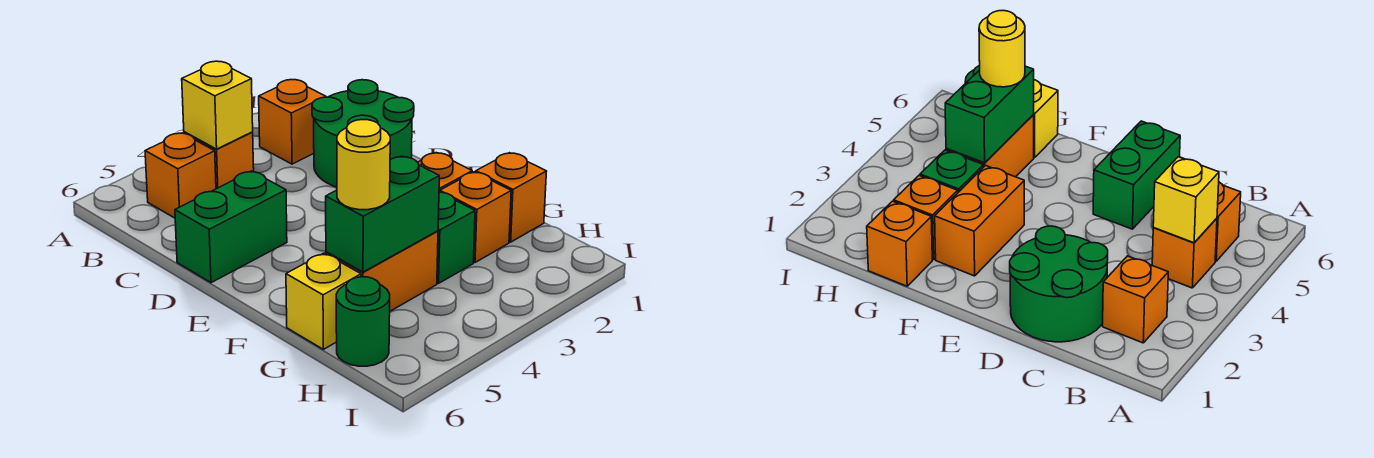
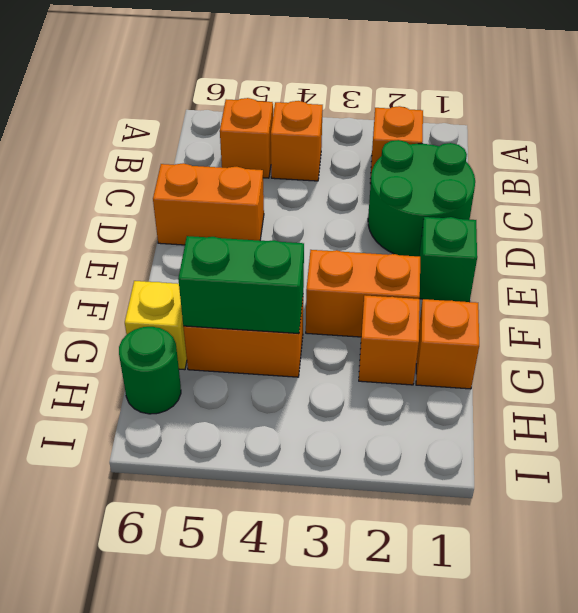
yellow brick B4 level 2 -> none
green brick D5:D6 level 1 -> orange brick D5:D6 level 1
green brick G3 level 1 -> green brick E1 level 1
yellow round brick G5 level 3 -> none

